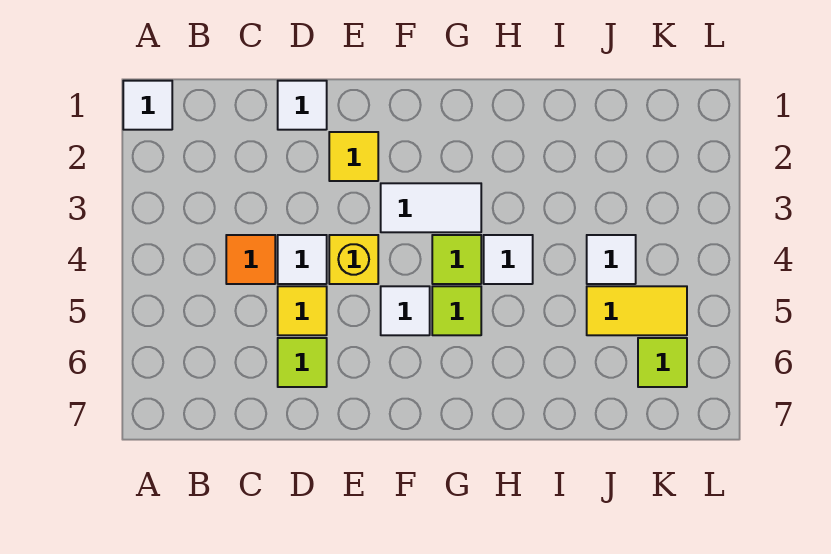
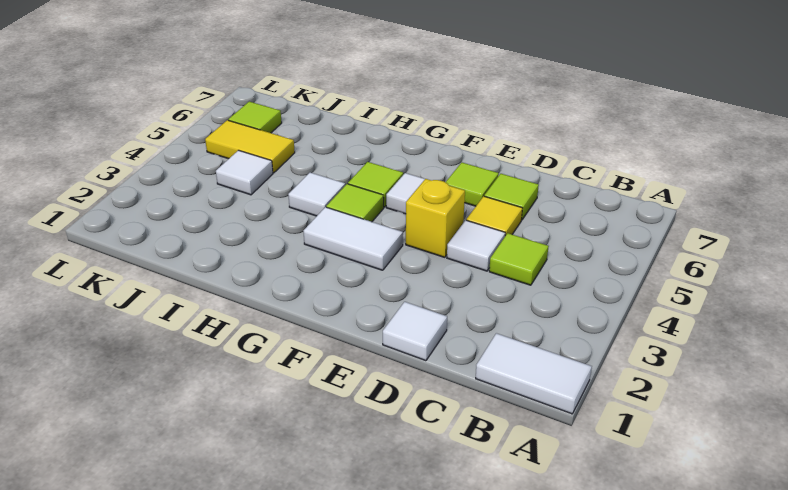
white tile A1 level 1 -> white tile A1:B1 level 1
orange tile C4 level 1 -> lime tile C4 level 1
yellow tile E2 level 1 -> none
none -> lime tile E6 level 1

